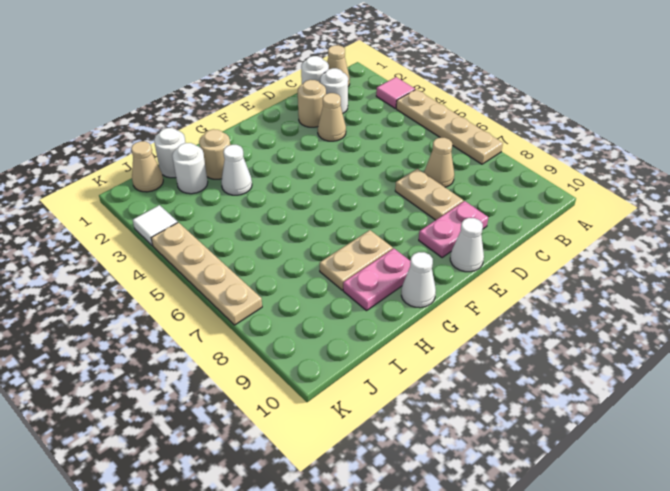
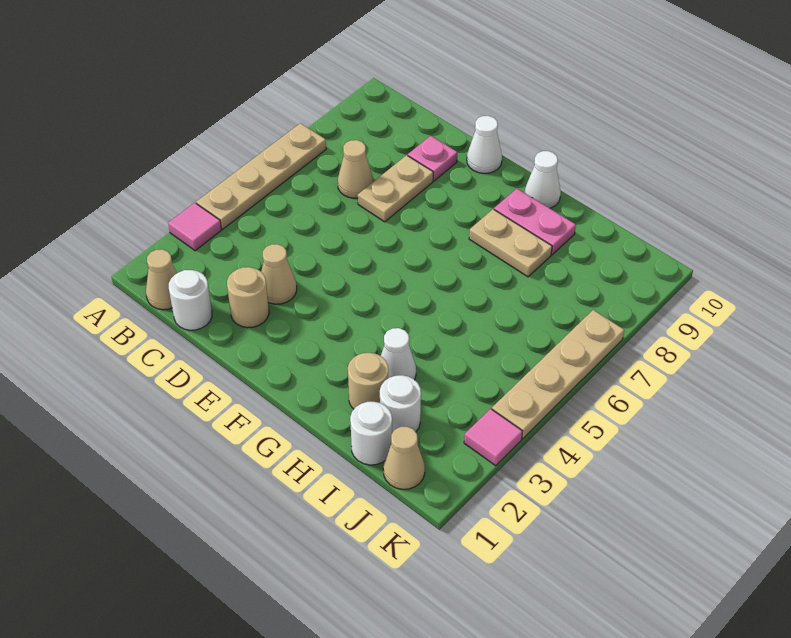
white round brick C2 level 1 -> none
pink plate D9:E9 level 1 -> pink plate D9 level 1
white tile K3 level 1 -> pink tile K3 level 1

